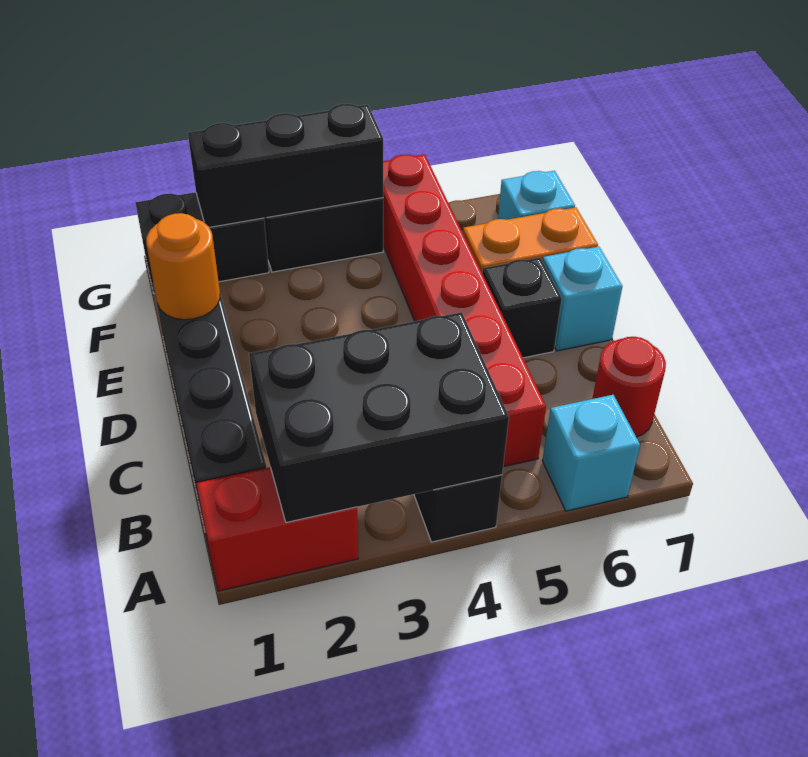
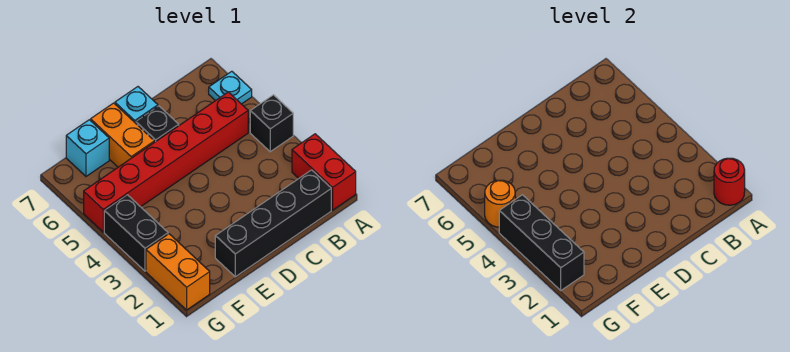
black brick A2:B4 level 2 -> none
cyan brick A6 level 1 -> cyan plate A6 level 1
red round brick B7 level 1 -> red round brick A1 level 2
orange round brick E1 level 2 -> orange round brick G5 level 2
black brick G1:G2 level 1 -> orange brick G1:G2 level 1

